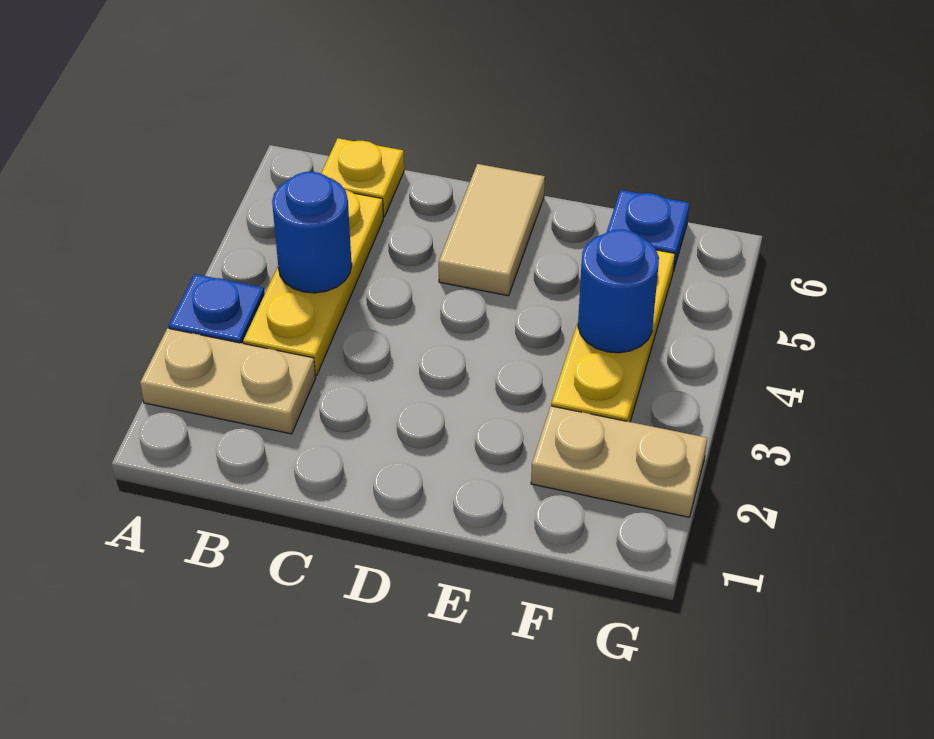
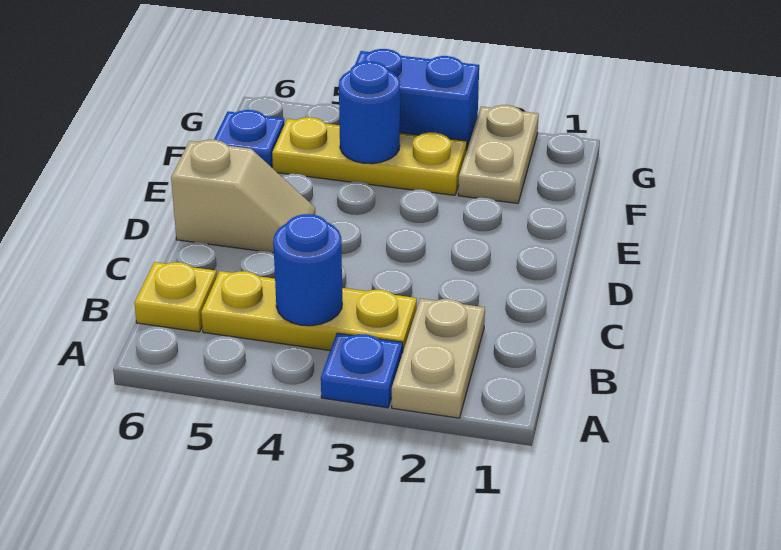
tan tile D5:D6 level 1 -> tan slope D5:D6 level 1 top 6
none -> blue brick G3:G4 level 1

